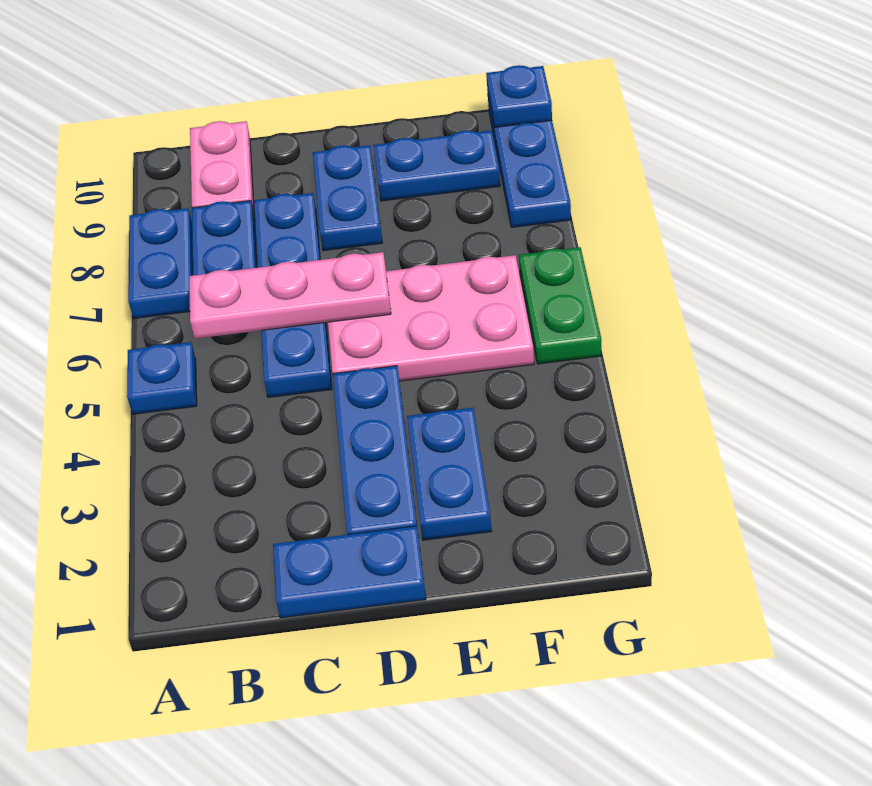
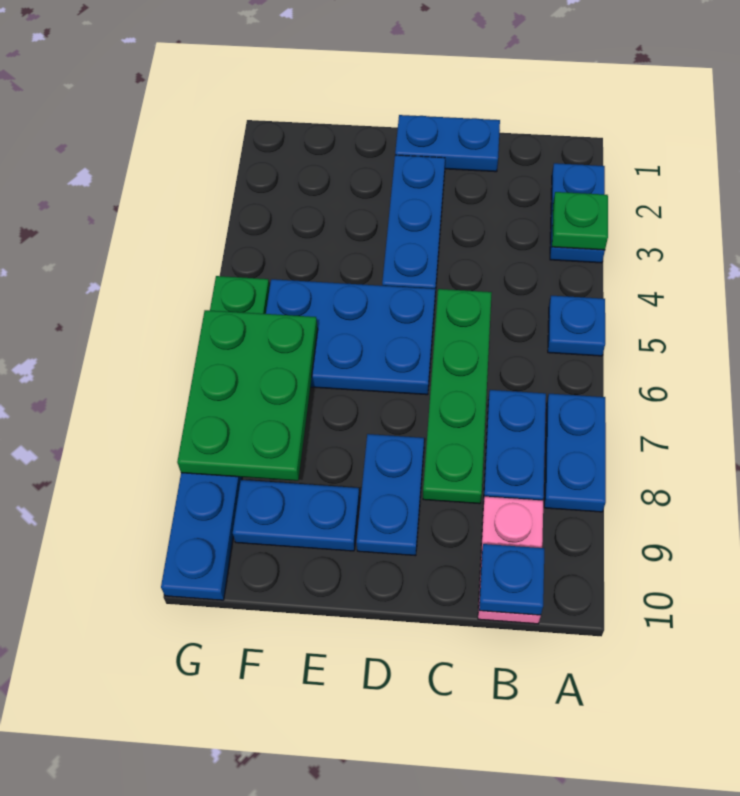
none -> green plate A3 level 2
pink plate B6:D6 level 2 -> none
blue plate C5:C8 level 1 -> green plate C5:C8 level 1
pink plate D5:F6 level 1 -> blue plate D5:F6 level 1
blue plate E2:E3 level 1 -> blue plate A2:A3 level 1
none -> green plate F6:G8 level 2
blue plate G10 level 2 -> blue plate B10 level 2

